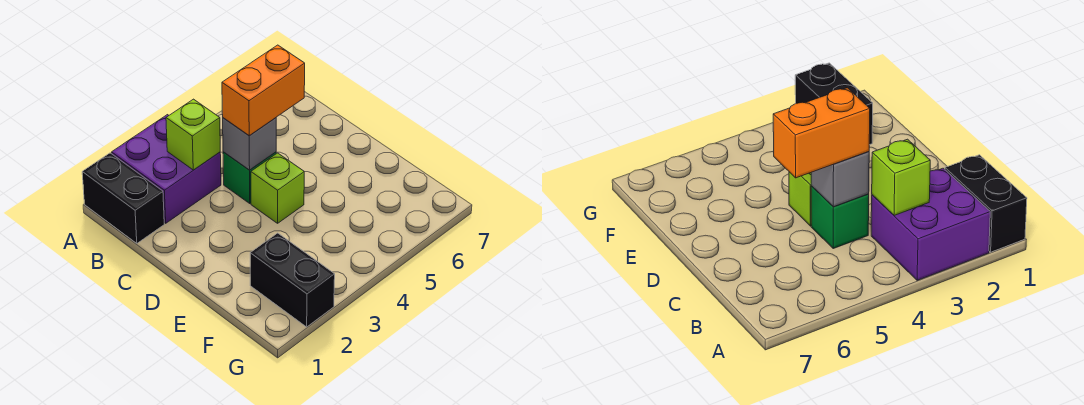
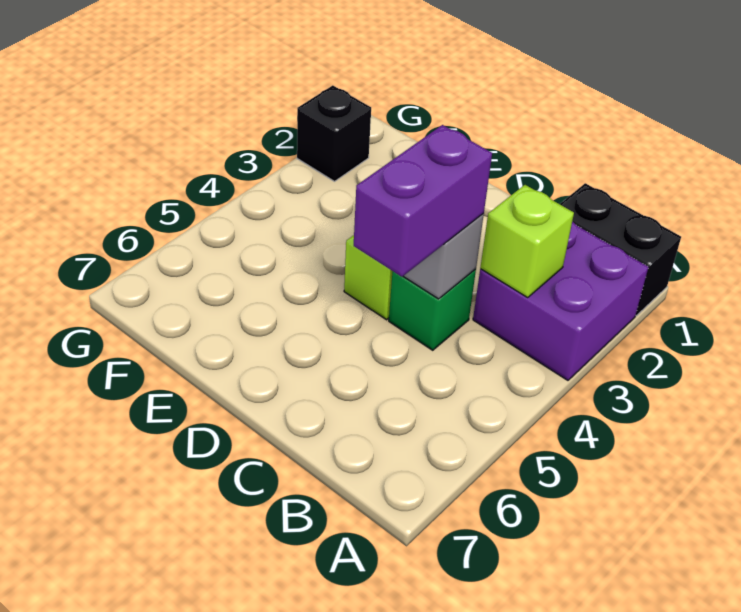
orange brick C4:C5 level 3 -> purple brick C4:C5 level 3
black brick F2:G2 level 1 -> black brick G2 level 1

